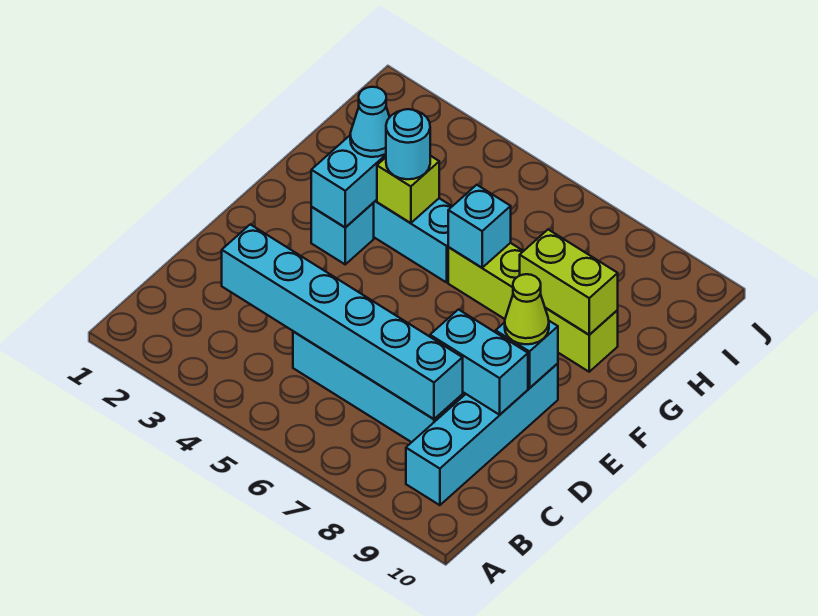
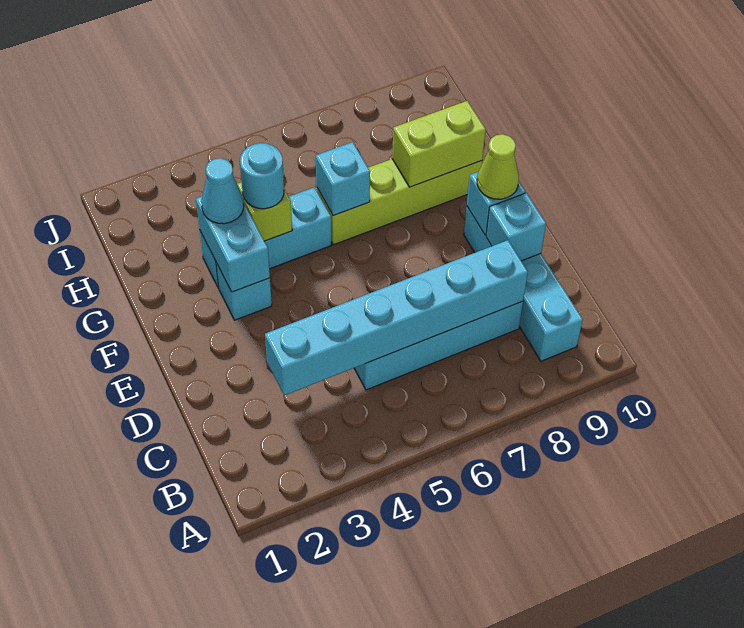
cyan brick D8:D9 level 2 -> cyan brick D9 level 2

